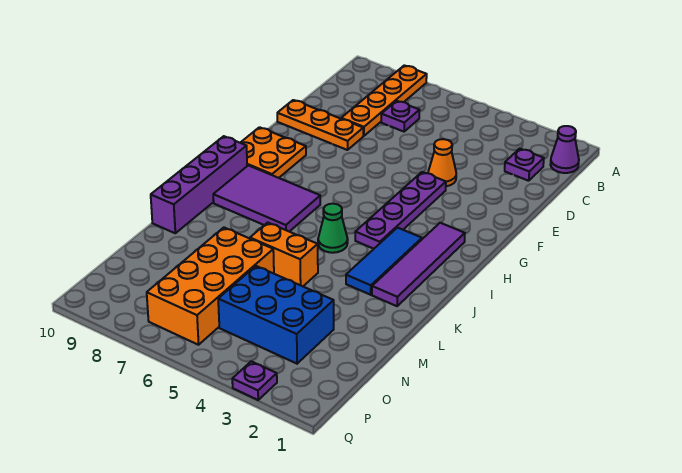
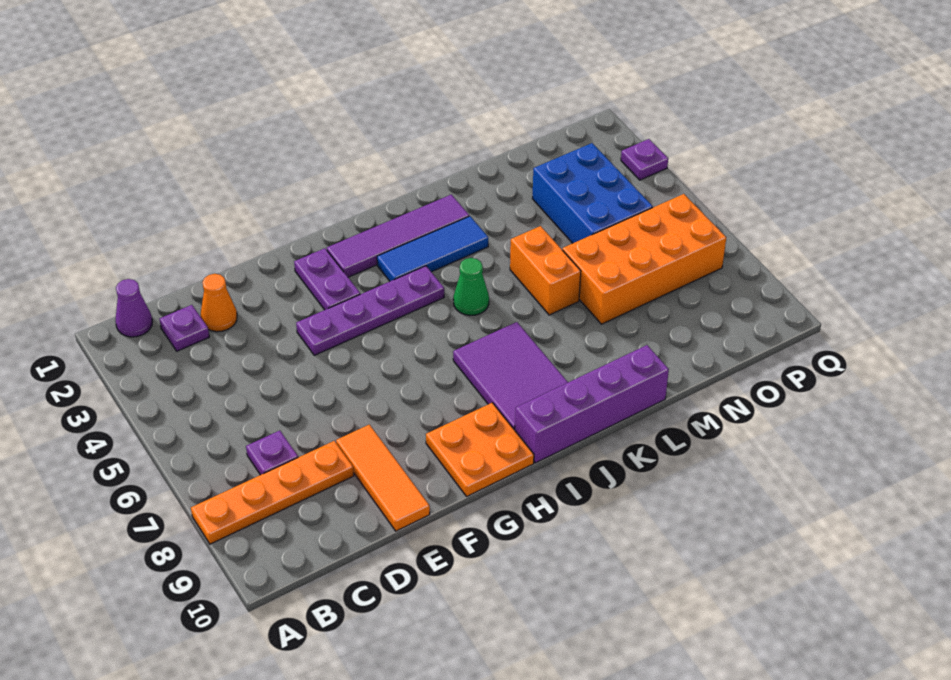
orange cone E4 level 1 -> orange cone D2 level 1
orange plate E8:E10 level 1 -> orange tile E8:E10 level 1
none -> purple plate G2:G3 level 1

